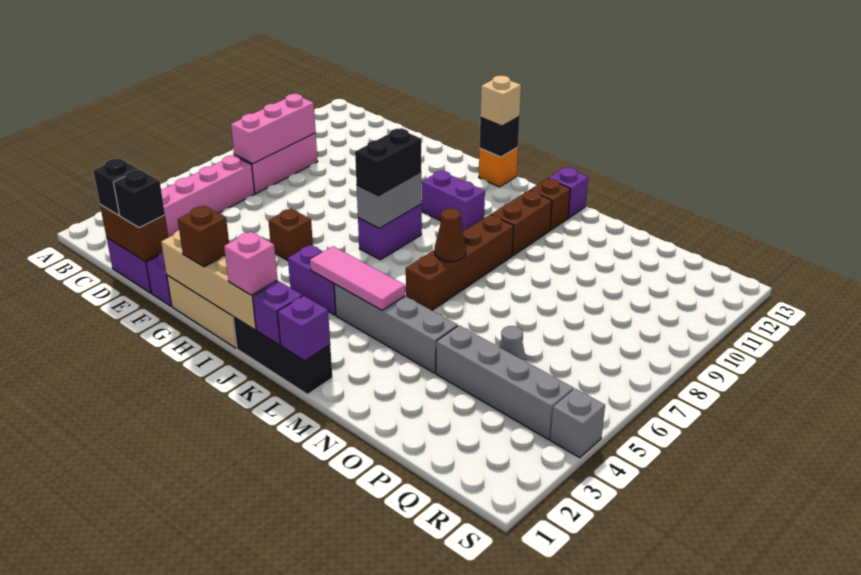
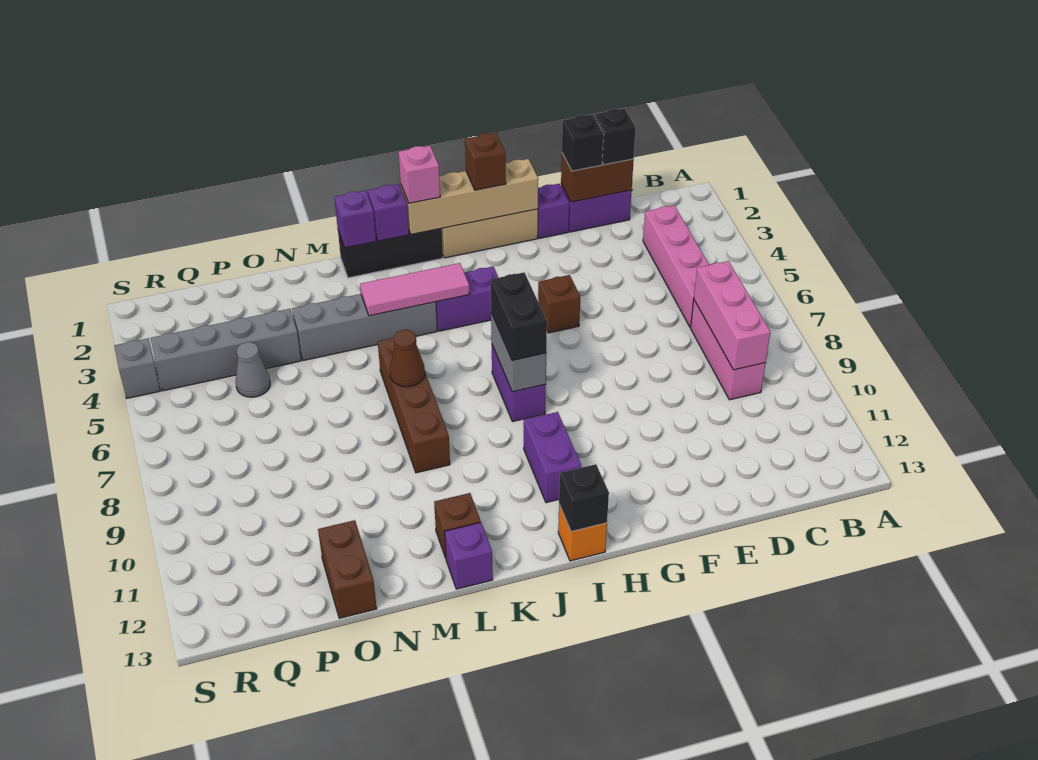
purple brick I10:J10 level 1 -> purple brick I10:I11 level 1
tan brick I13 level 3 -> none
brown brick L10:L11 level 1 -> brown brick O12:O13 level 1

